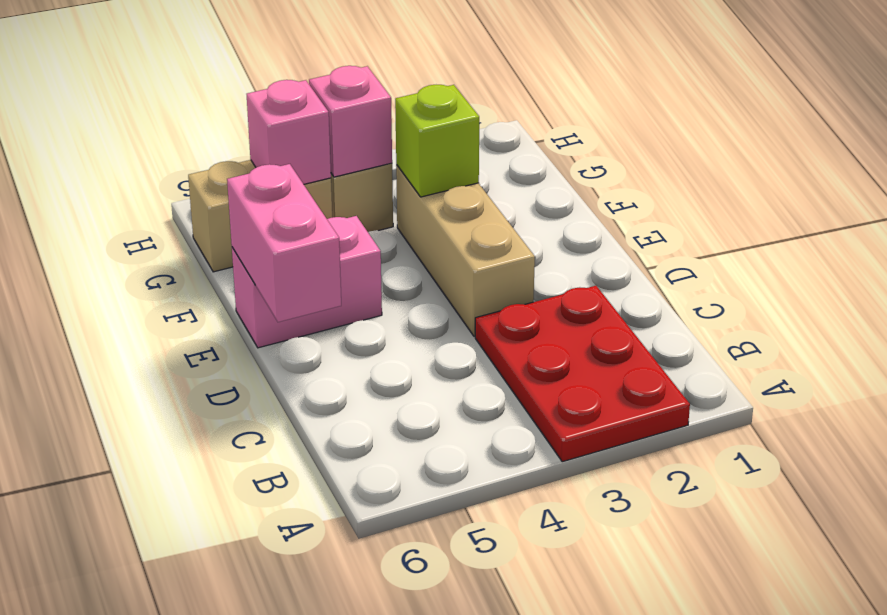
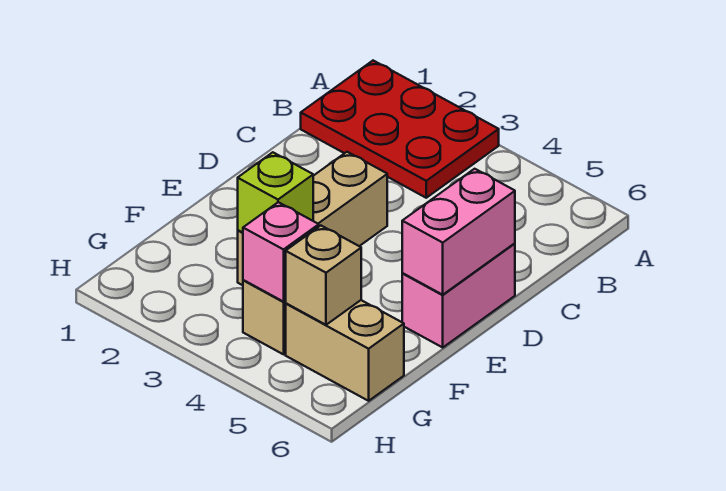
red plate A2:C3 level 1 -> red plate A1:B3 level 1
pink brick E5:E6 level 1 -> pink brick D6:E6 level 1
pink brick G5 level 2 -> tan brick G5 level 2

